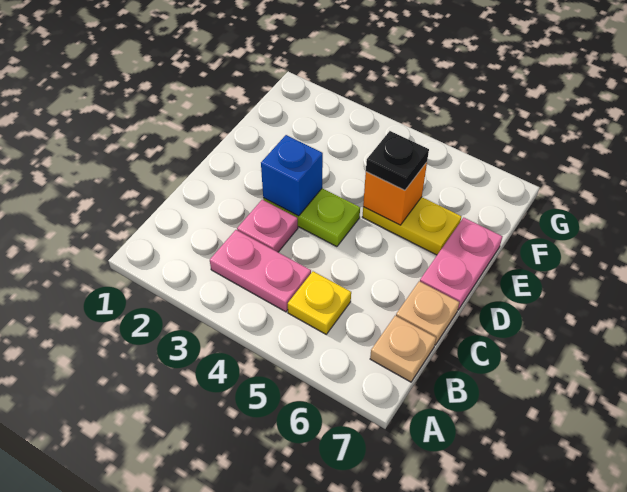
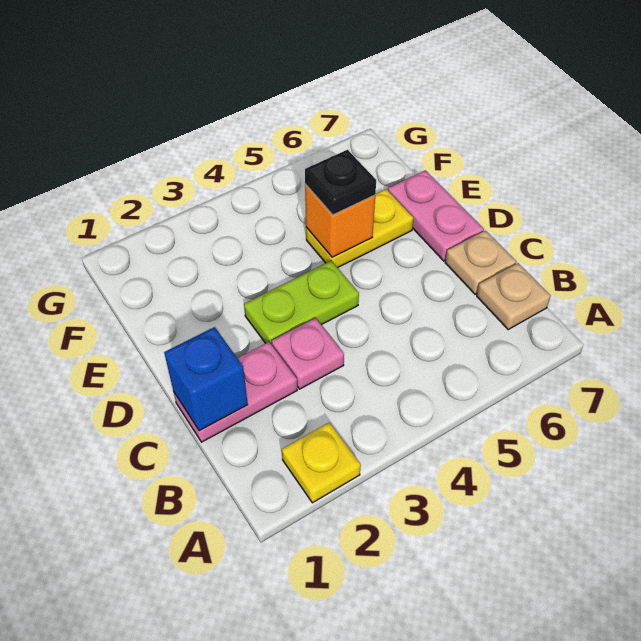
pink plate B3:B4 level 1 -> pink plate C1:C2 level 1
yellow plate B5 level 1 -> yellow plate A2 level 1
blue brick D3 level 2 -> blue brick C1 level 2

